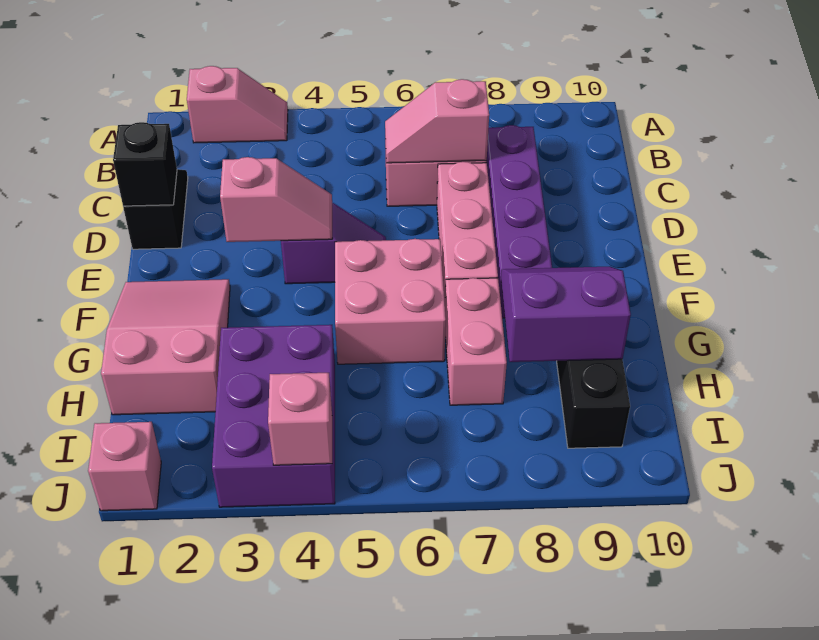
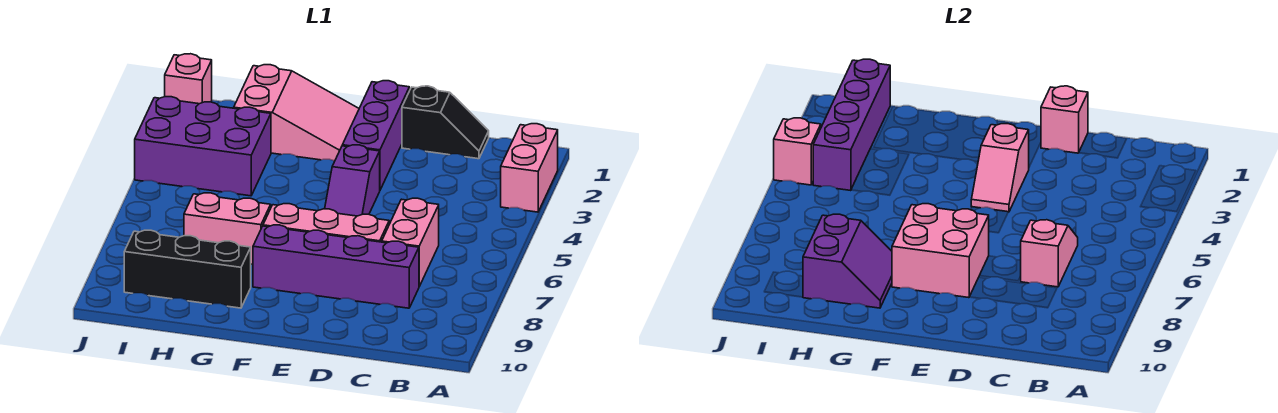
pink slope A2:A3 level 1 top 2 -> pink brick A2:A3 level 1
black brick D1 level 2 -> pink brick D1 level 2
none -> purple brick E1:E3 level 1
pink brick F5:G6 level 1 -> pink brick E7:F8 level 2
none -> purple brick I1:I4 level 2

